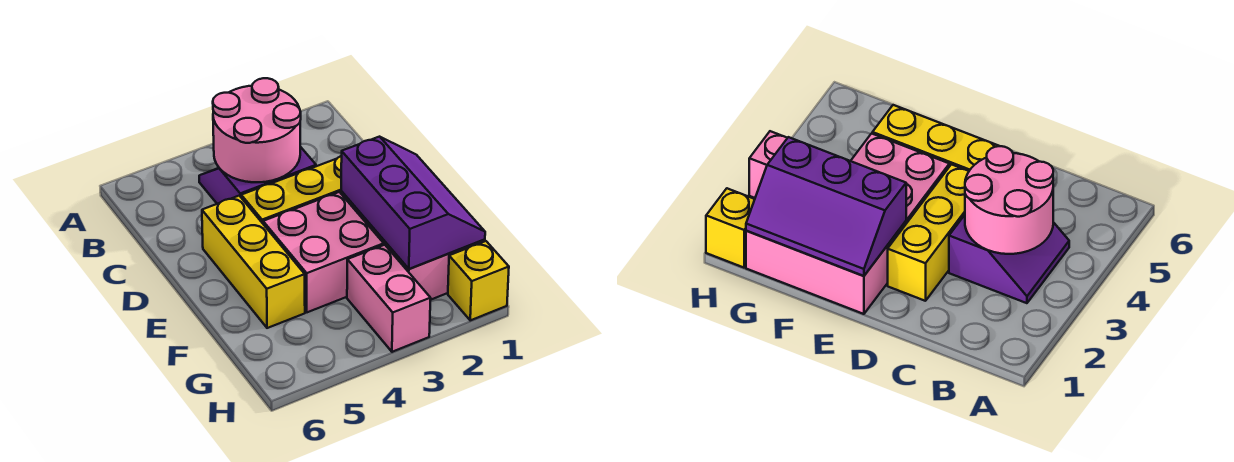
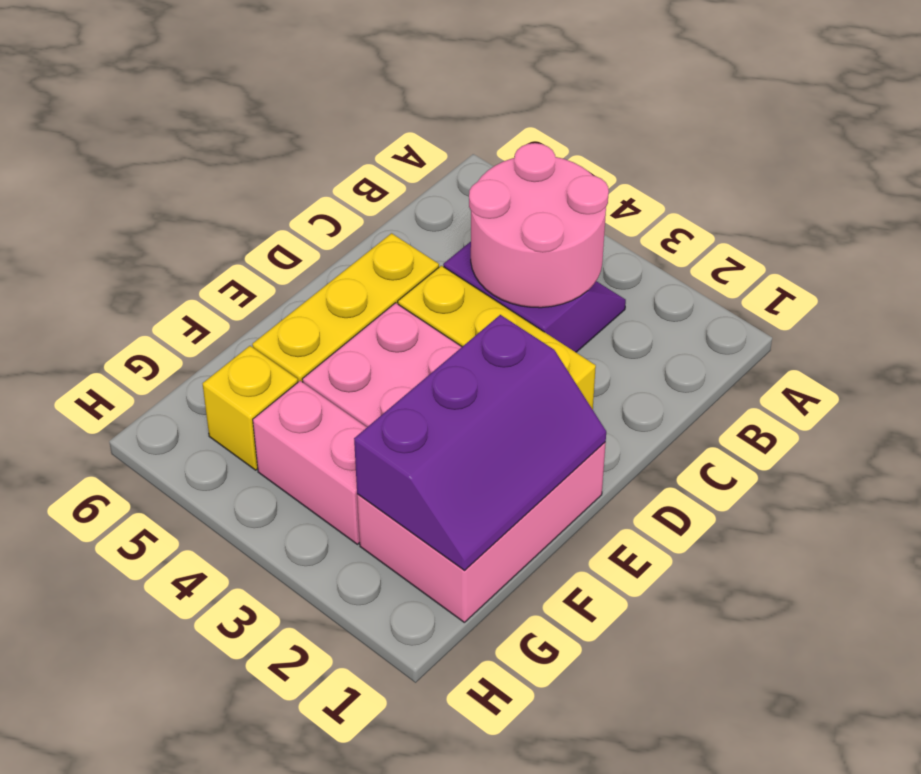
pink brick G3:H3 level 1 -> pink brick G3:G4 level 1
yellow brick H1 level 1 -> yellow brick G5 level 1

